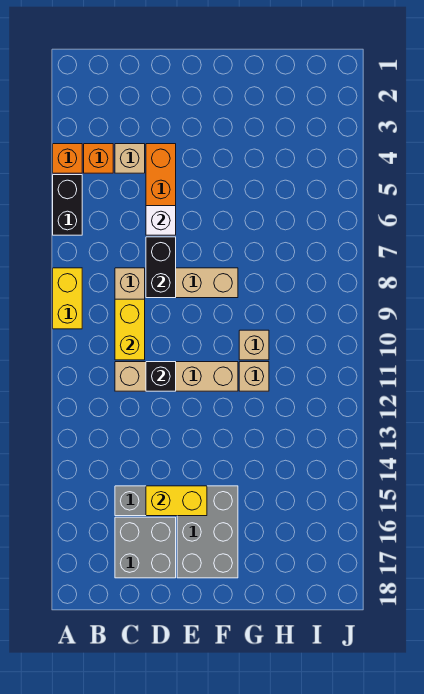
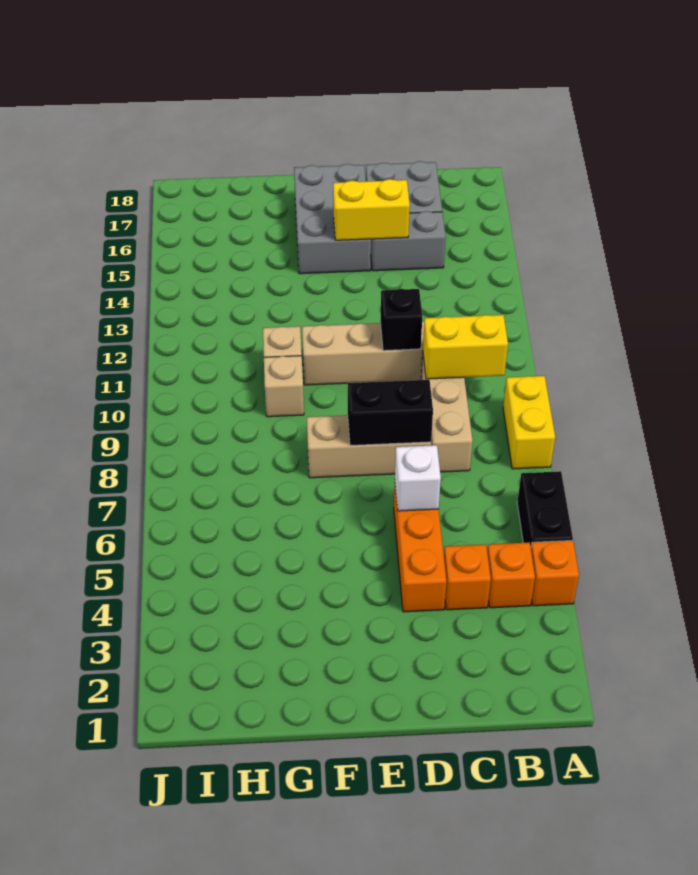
tan brick C4 level 1 -> orange brick C4 level 1
yellow brick C9:C10 level 2 -> yellow brick B10:C10 level 2
black brick D7:D8 level 2 -> black brick D8:E8 level 2

